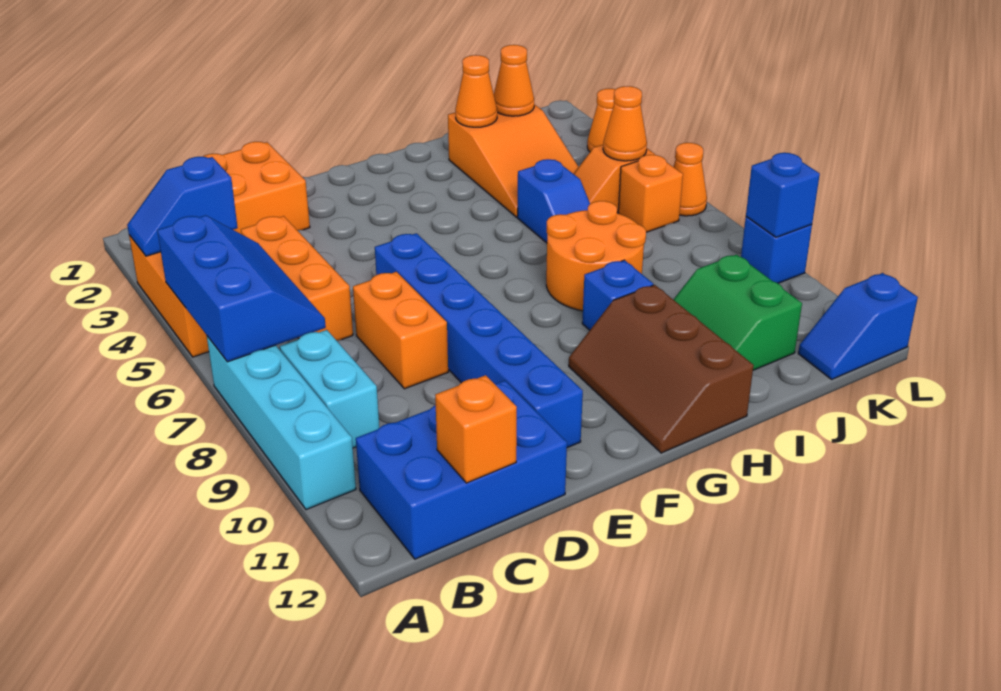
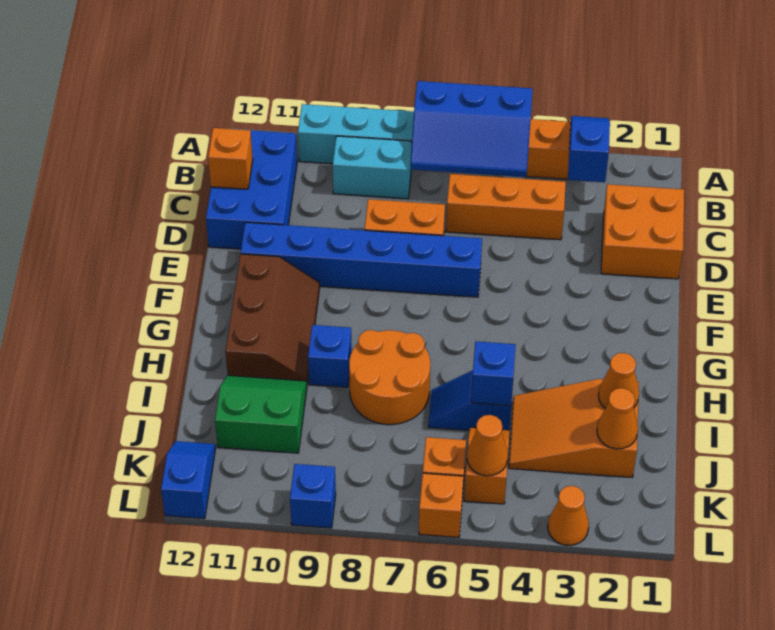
brown slope G10:H12 level 1 top H -> brown slope F10:H11 level 1 top 11
orange cone L6 level 1 -> orange brick L6 level 1
blue brick L9 level 2 -> blue brick I5 level 2

